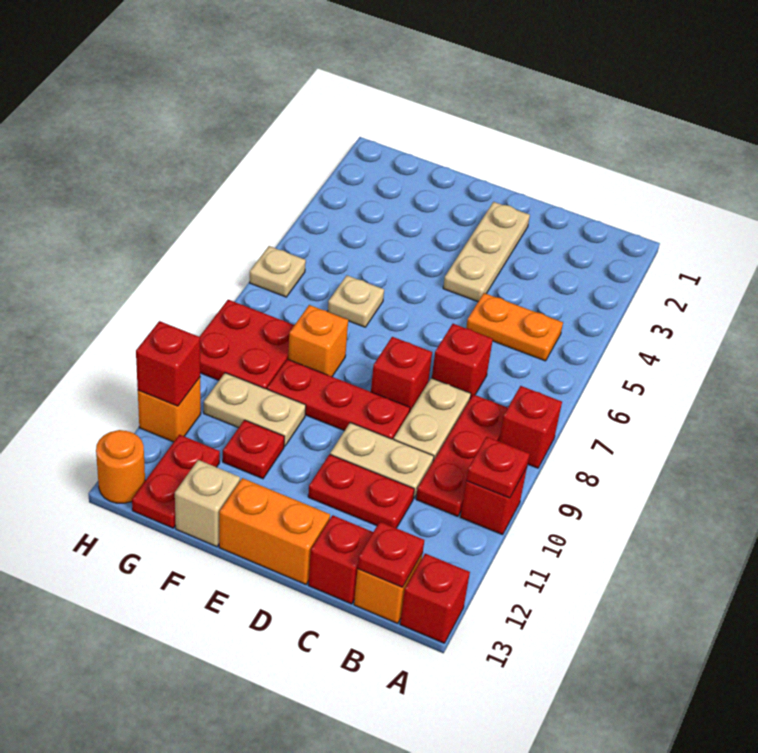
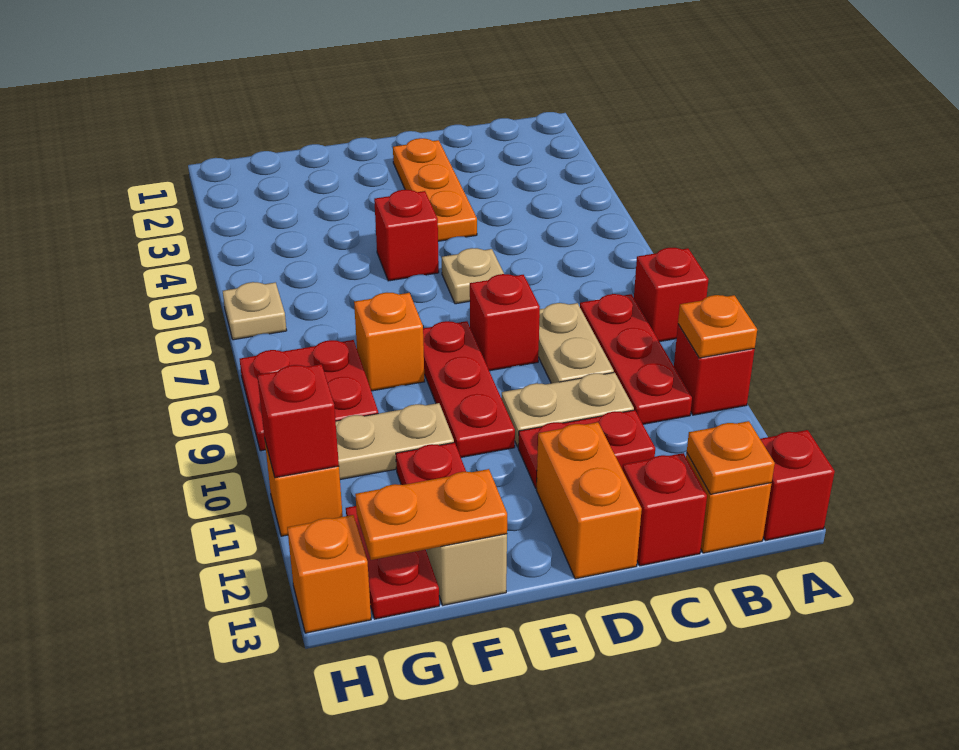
red plate A10 level 2 -> orange plate A10 level 2
orange plate B5:C5 level 1 -> orange plate F13:G13 level 2
red plate B13 level 2 -> orange plate B13 level 2
red brick C7 level 1 -> red brick E5 level 1
tan plate D2:D4 level 1 -> orange plate D2:D4 level 1
red plate D9:F9 level 1 -> red plate E8:E10 level 1
orange brick D13:E13 level 1 -> orange brick D12:D13 level 1
tan plate F6 level 1 -> tan plate D6 level 1
orange round brick H13 level 1 -> orange brick H13 level 1

